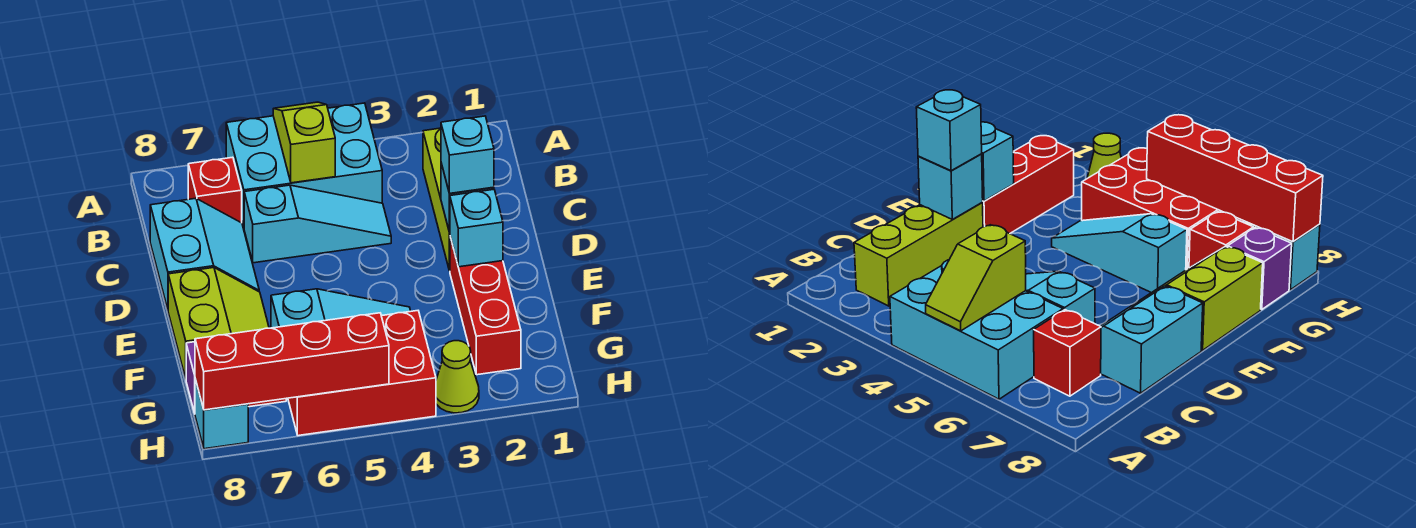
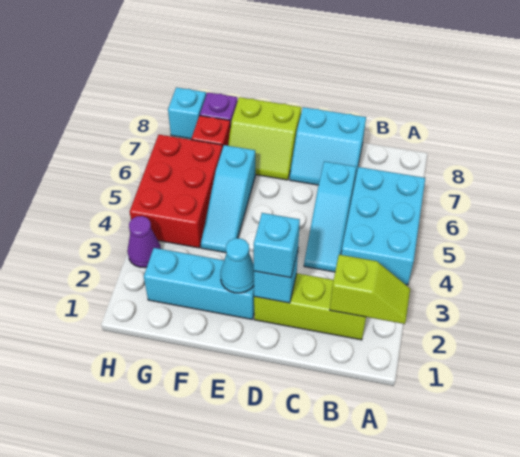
lime slope A5:B5 level 2 top B -> lime slope A2:B2 level 2 top B
red brick B7 level 1 -> none
red brick E2:G2 level 1 -> cyan brick E2:G2 level 1
cyan brick E2 level 2 -> cyan cone E2 level 2
lime cone H3 level 1 -> purple cone H3 level 1
red brick H5:H8 level 2 -> none

